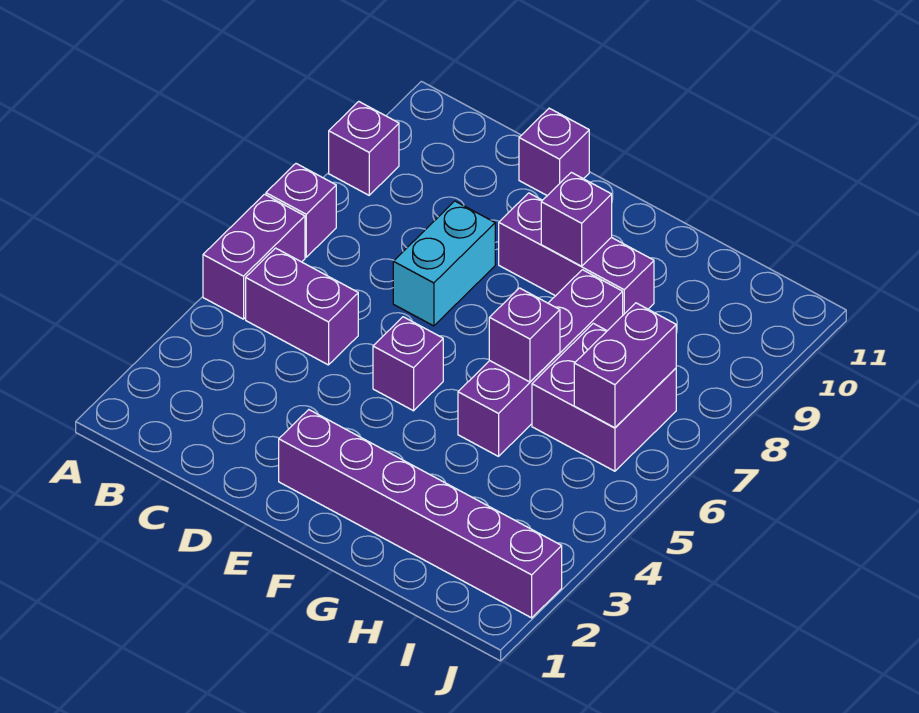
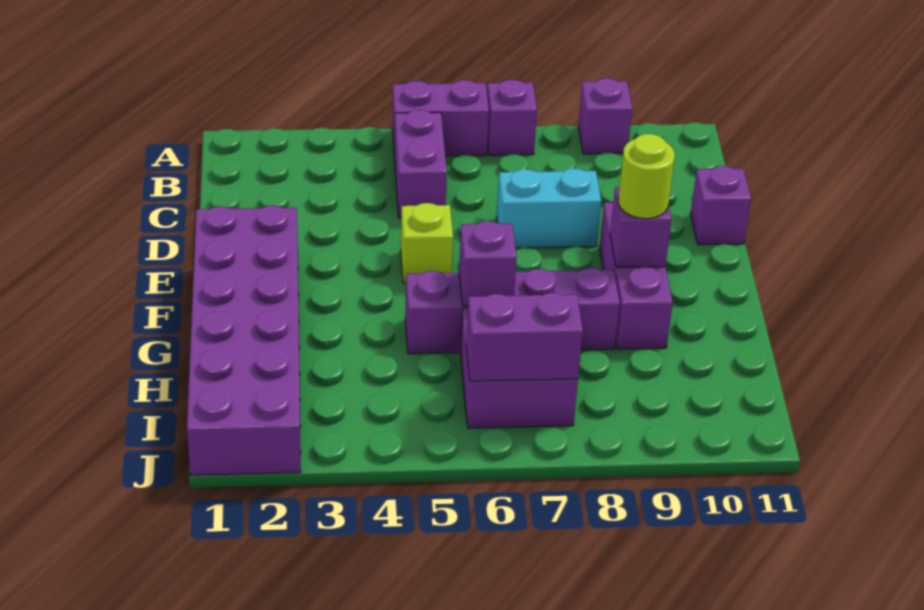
purple brick E2:J2 level 1 -> purple brick E1:J2 level 1
purple brick E5 level 1 -> lime brick E5 level 1
none -> lime round brick F9 level 3

